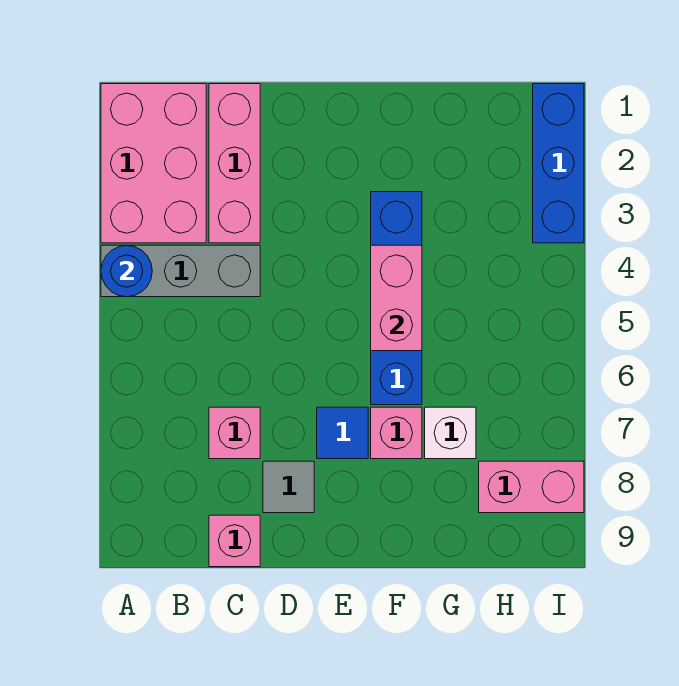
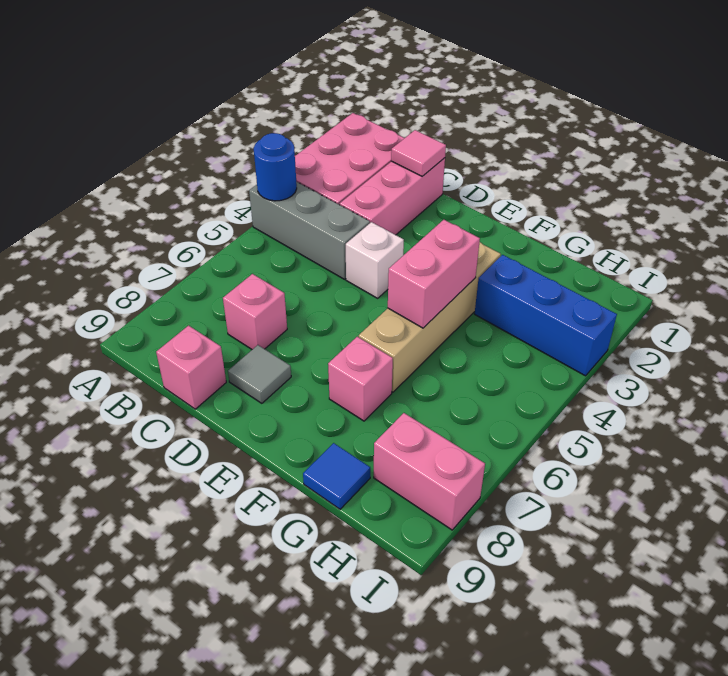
none -> pink tile C1 level 2
blue tile E7 level 1 -> blue tile G9 level 1
blue brick F3:F6 level 1 -> tan brick F3:F6 level 1
white brick G7 level 1 -> white brick D4 level 1
blue brick I1:I3 level 1 -> blue brick G3:I3 level 1

